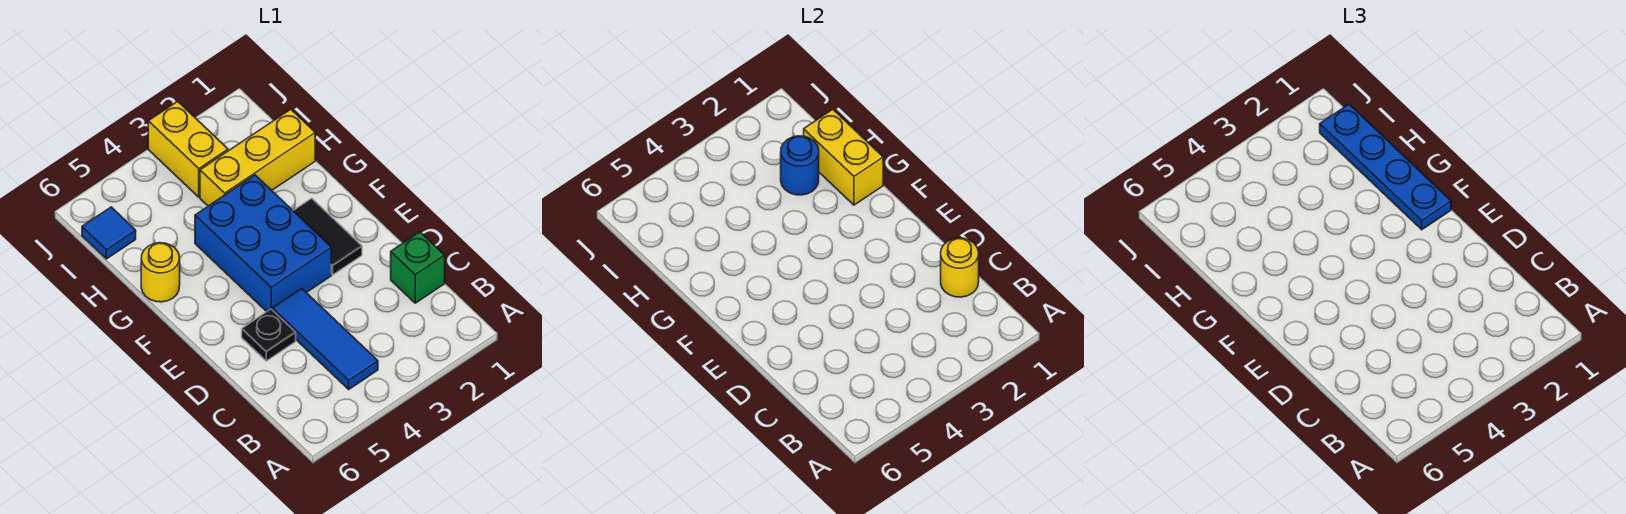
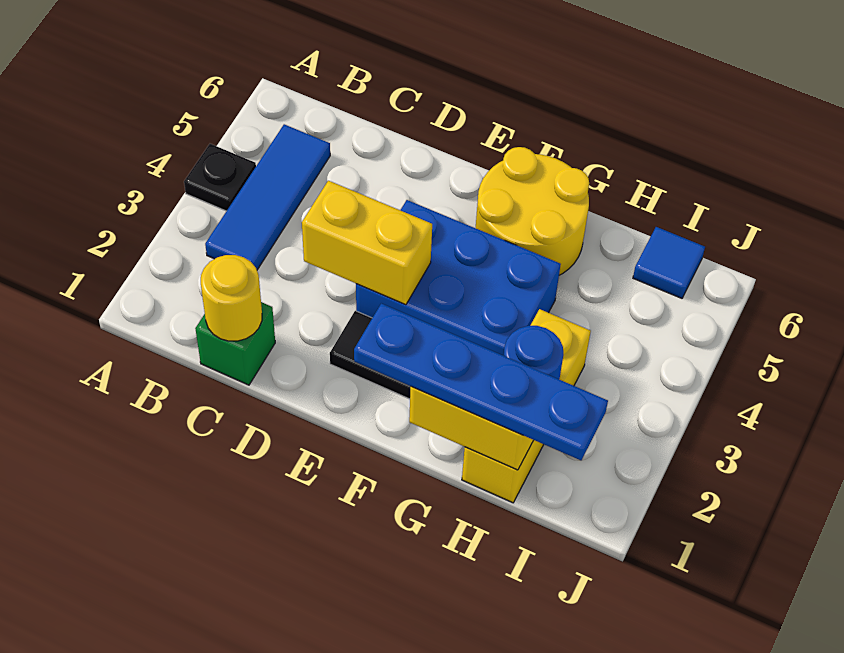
blue tile B4:D4 level 1 -> blue tile B3:B5 level 1
black plate D5 level 1 -> black plate A4 level 1
yellow round brick G6 level 1 -> yellow round brick F5:G6 level 1
yellow brick I3:J3 level 1 -> yellow brick D3:E3 level 2

